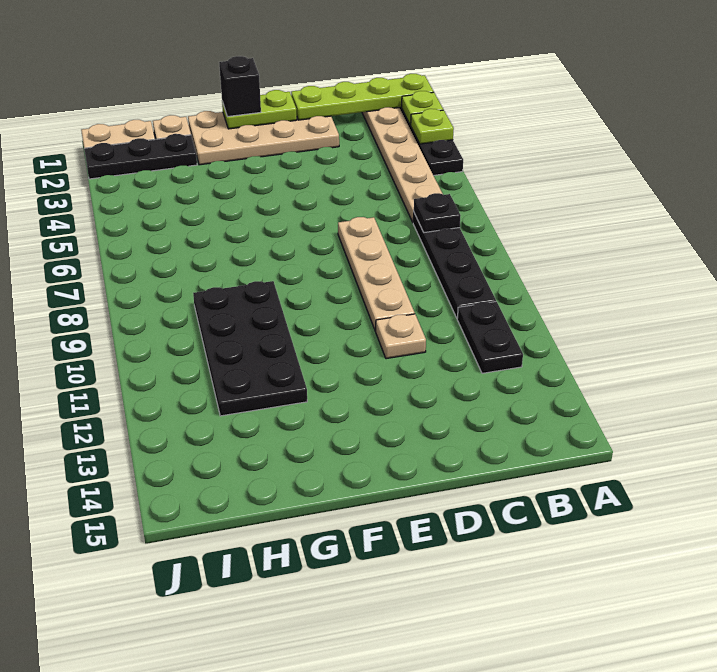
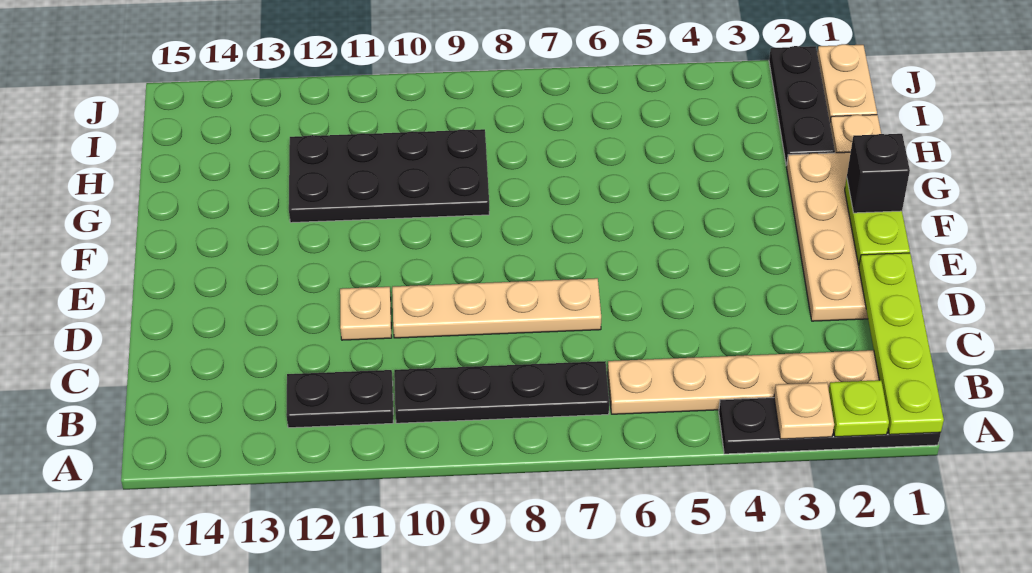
lime plate A3 level 2 -> tan plate A3 level 2
black plate B7 level 2 -> none

